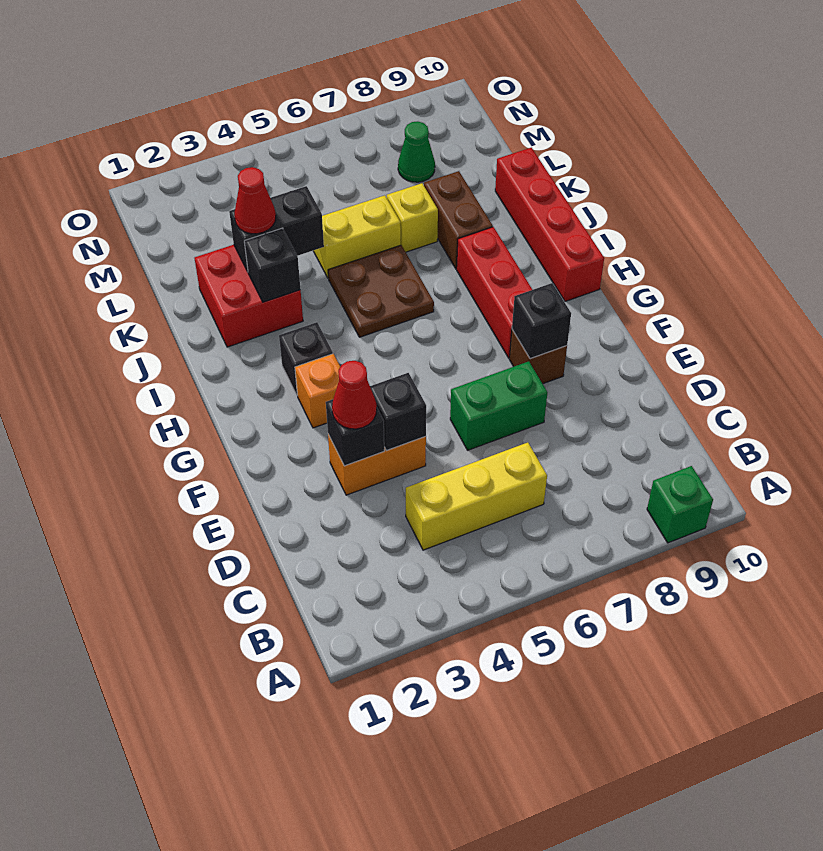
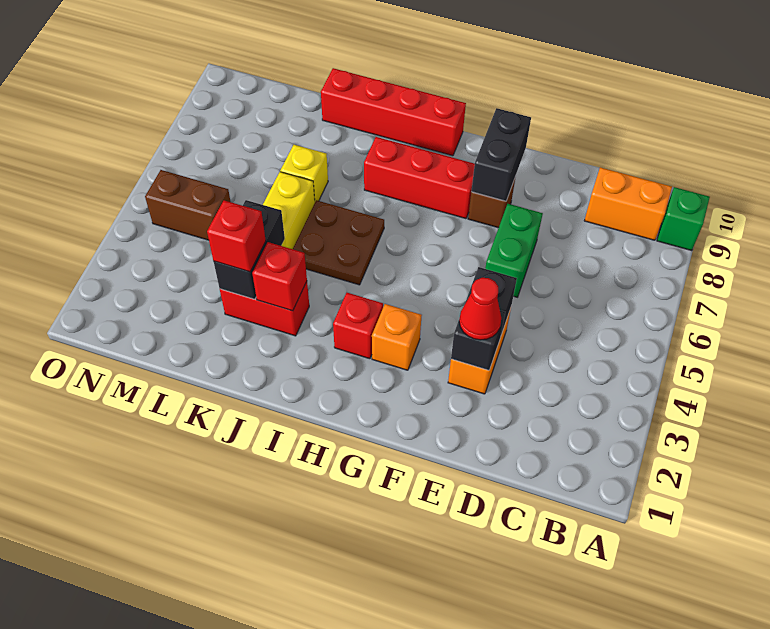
none -> orange brick B9:C9 level 1
yellow brick C4:C6 level 1 -> none
black brick F8 level 2 -> black brick F8:F9 level 2
black brick H3 level 1 -> red brick H3 level 1
red brick J2:K3 level 1 -> red brick J3:K3 level 1
black brick J3 level 2 -> red brick J3 level 2
brown brick J8:K8 level 1 -> brown brick M5:N5 level 1
red cone K3 level 3 -> red brick K3 level 3
green cone M8 level 1 -> none

